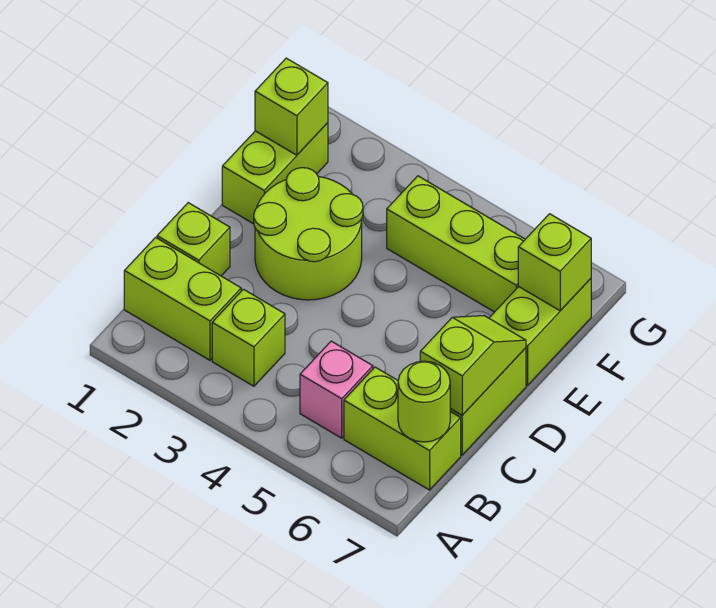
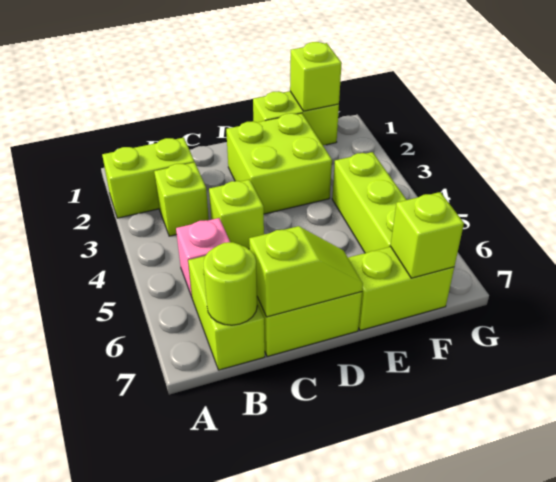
lime brick B1:B2 level 1 -> lime brick A2:B2 level 1
lime brick C1 level 1 -> lime brick C4 level 1
lime round brick D2:E3 level 1 -> lime brick D2:E3 level 1

